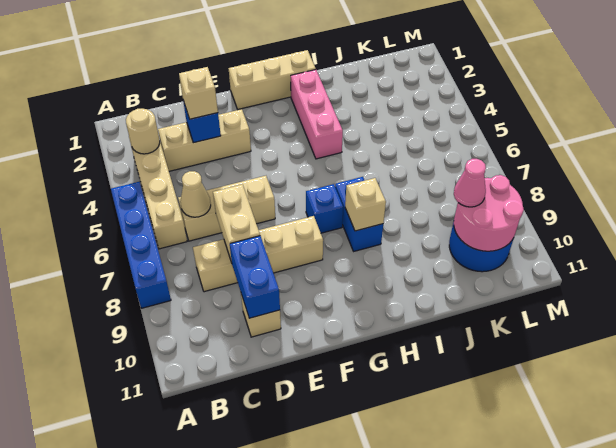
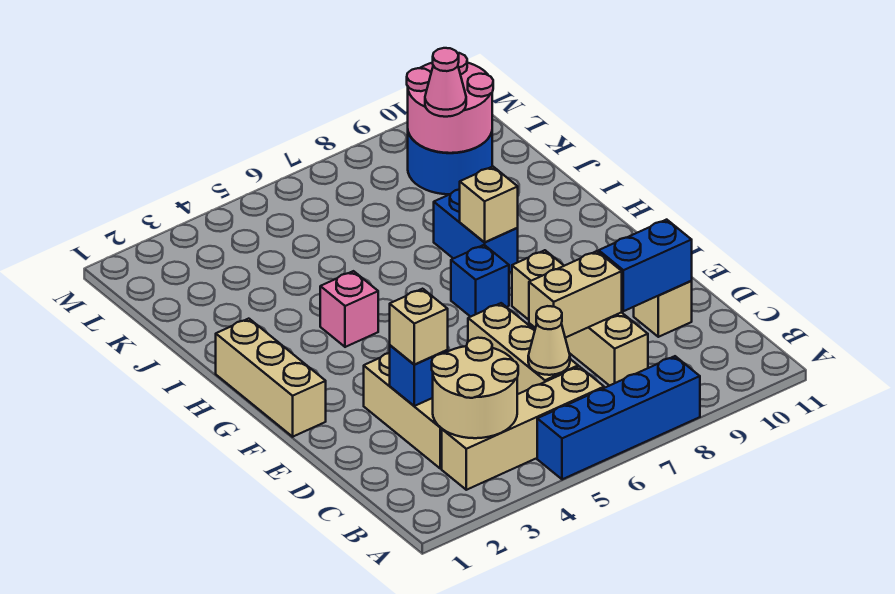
tan round brick B3 level 2 -> tan round brick B3:C4 level 2
pink brick H2:H4 level 1 -> pink brick H4 level 1
blue brick H7:H8 level 1 -> blue brick H8:I8 level 1

